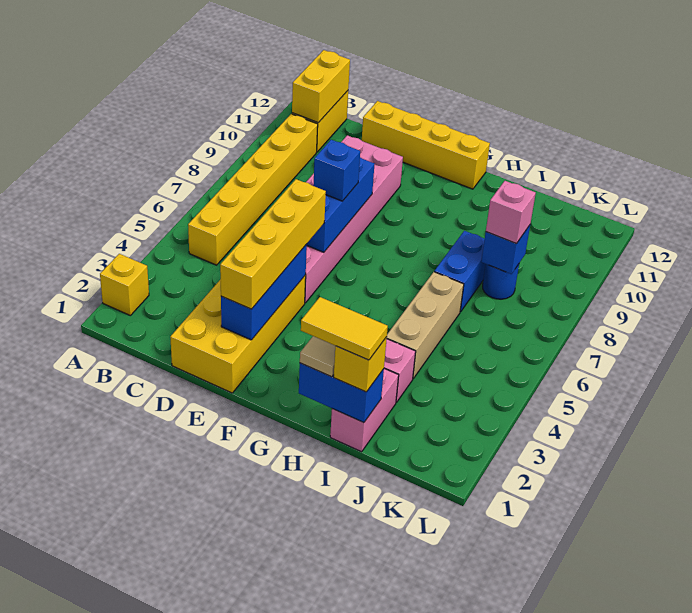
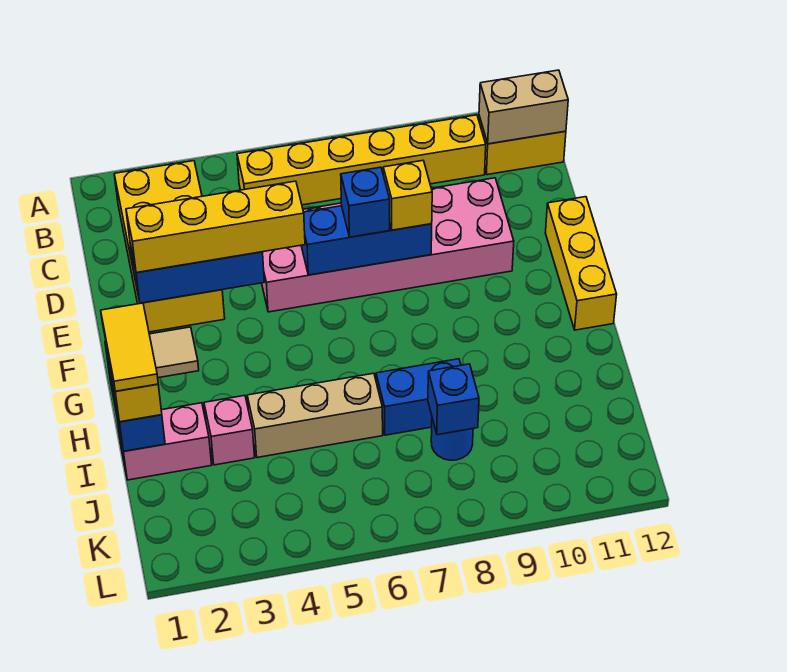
yellow brick A2 level 1 -> yellow brick E8 level 3
yellow brick B11:B12 level 2 -> tan brick B11:B12 level 2
yellow brick D1:E4 level 1 -> yellow brick B2:E3 level 1
yellow brick D12:G12 level 1 -> yellow brick E12:G12 level 1
pink brick J8 level 3 -> none

